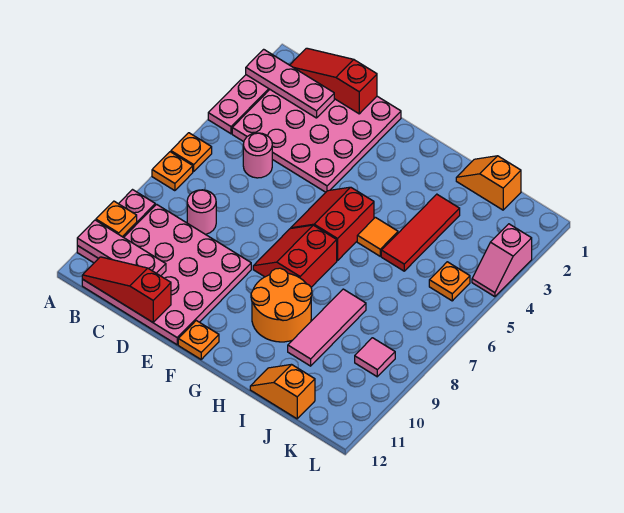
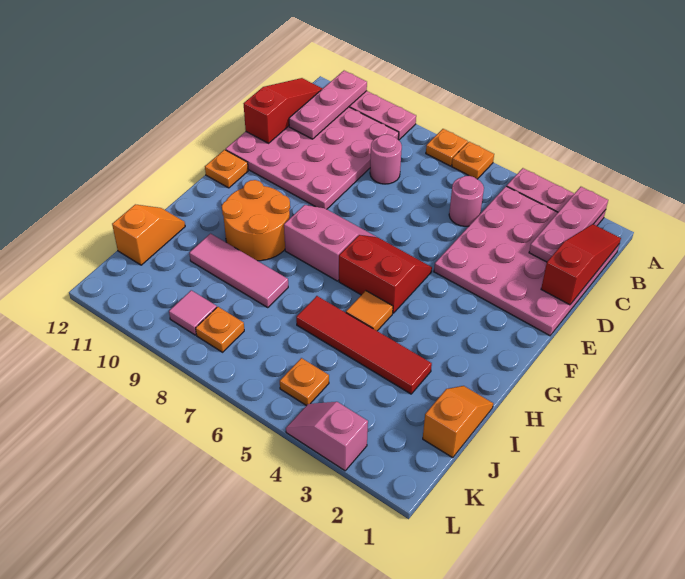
orange plate A10 level 2 -> orange plate K8 level 1
red slope F7:G8 level 1 top G -> pink slope F7:G8 level 1 top G
red tile I3:I5 level 1 -> red tile I3:I6 level 1

